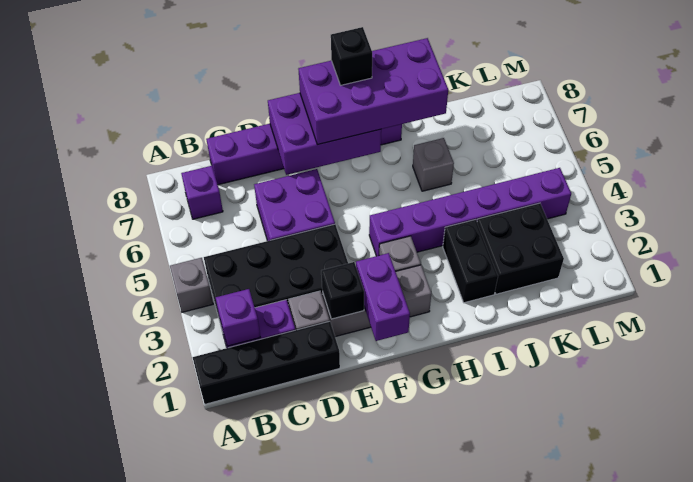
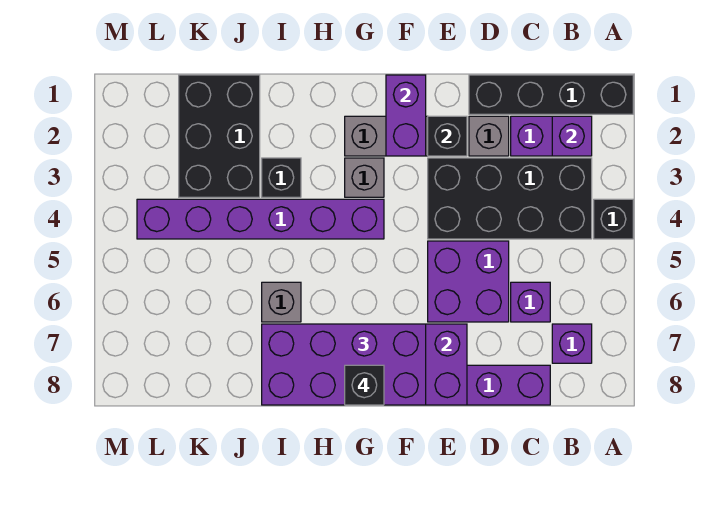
grey brick A4 level 1 -> black brick A4 level 1
none -> purple brick C6 level 1
black brick I2:I3 level 1 -> black brick I3 level 1
black brick J2:K3 level 1 -> black brick J1:K3 level 1

